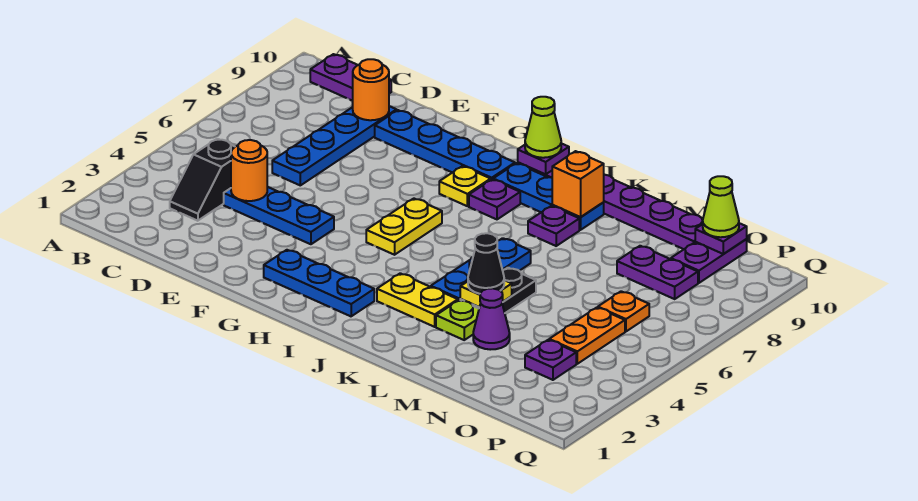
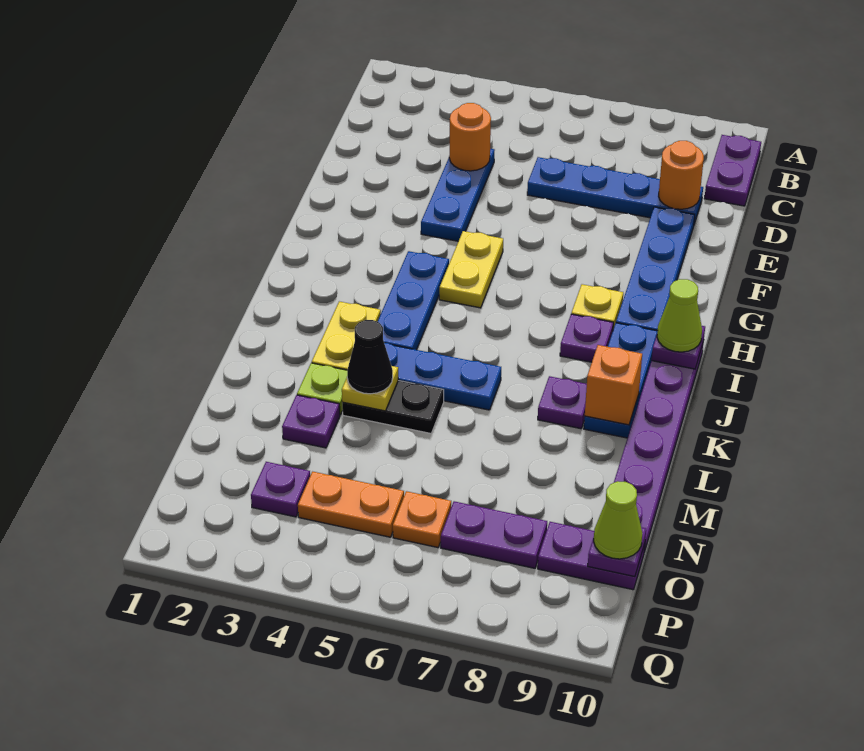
black slope C3:C4 level 1 top 4 -> none
blue plate G2:I2 level 1 -> blue plate H4:J4 level 1
yellow plate H5:H6 level 1 -> yellow plate G5:H5 level 1
purple cone M3 level 1 -> purple plate M3 level 1
purple plate N8:O8 level 1 -> purple plate O7:O8 level 1

